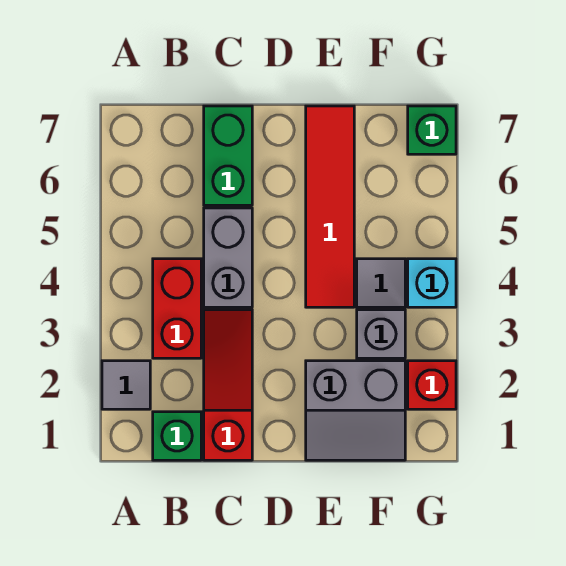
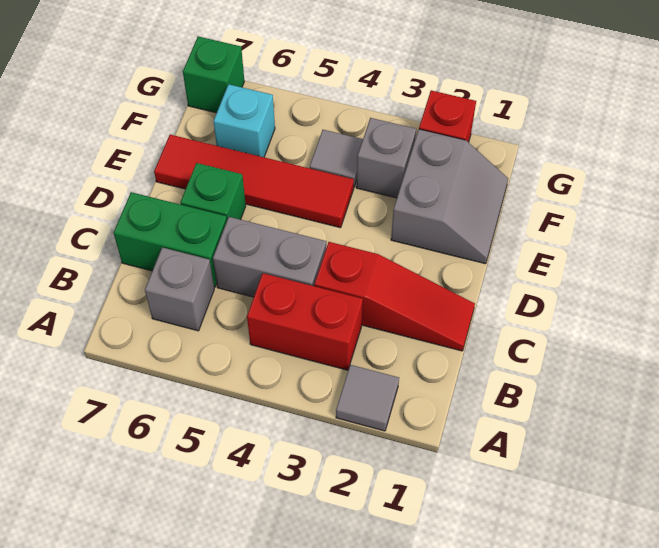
green brick B1 level 1 -> green brick D6 level 1
none -> grey brick B6 level 1
red slope C1:C3 level 1 top 1 -> red slope C1:C3 level 1 top 3
cyan brick G4 level 1 -> cyan brick F6 level 1

